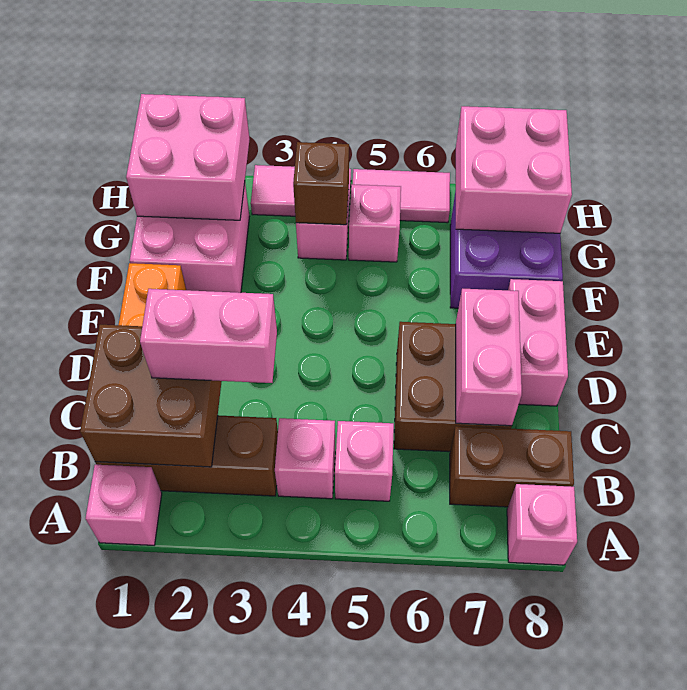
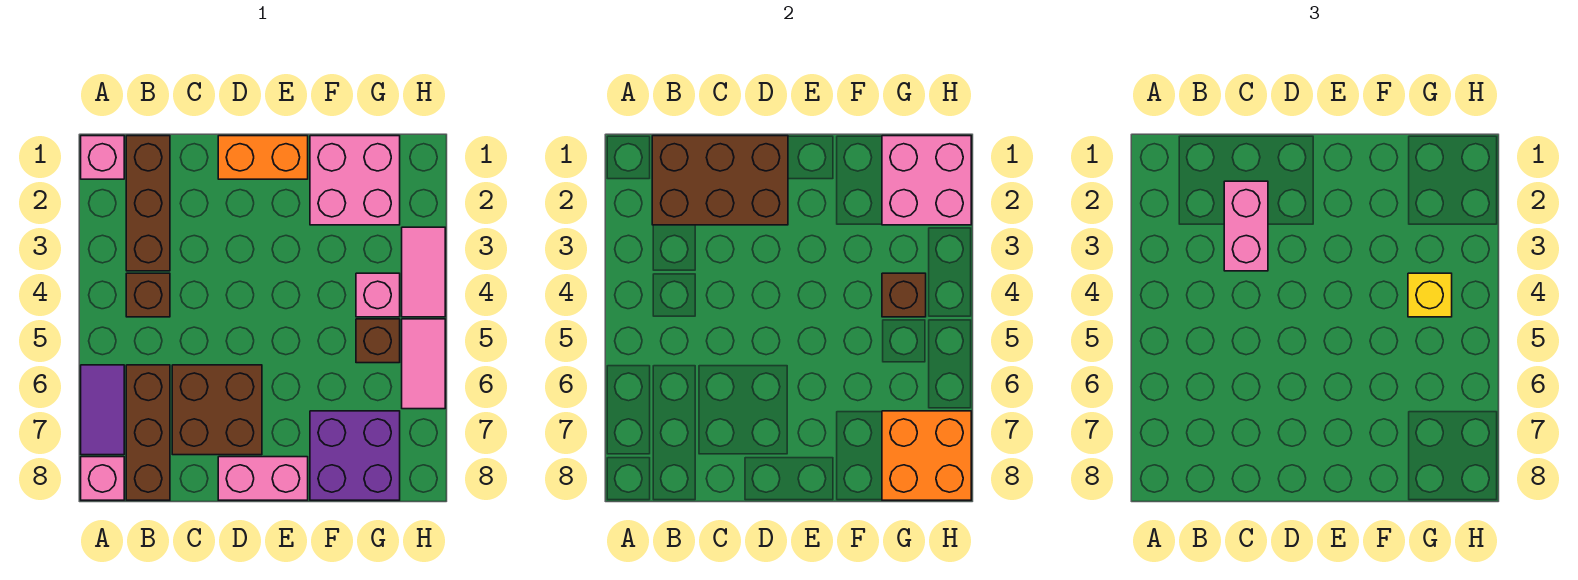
none -> purple tile A6:A7 level 1
brown brick B1:C2 level 2 -> brown brick B1:D2 level 2
pink brick B4 level 1 -> brown brick B4 level 1
pink brick B5 level 1 -> none
brown brick B7:B8 level 1 -> brown brick B6:B8 level 1
pink brick C7:D7 level 2 -> none
none -> yellow brick G4 level 3
pink brick G5 level 1 -> brown brick G5 level 1
pink brick G7:H8 level 2 -> orange brick G7:H8 level 2

